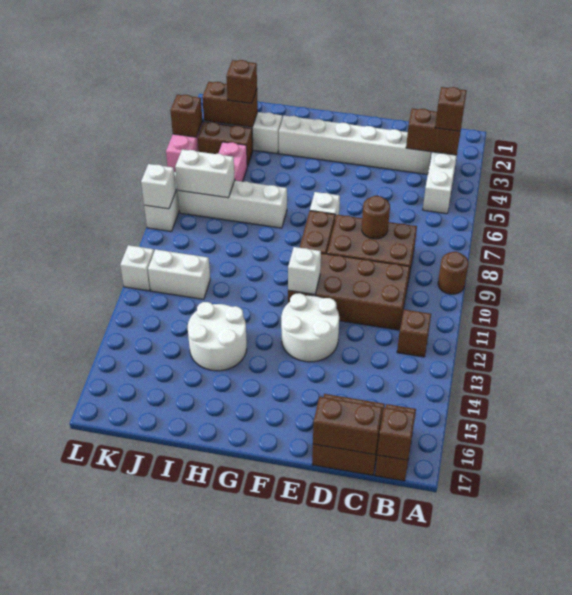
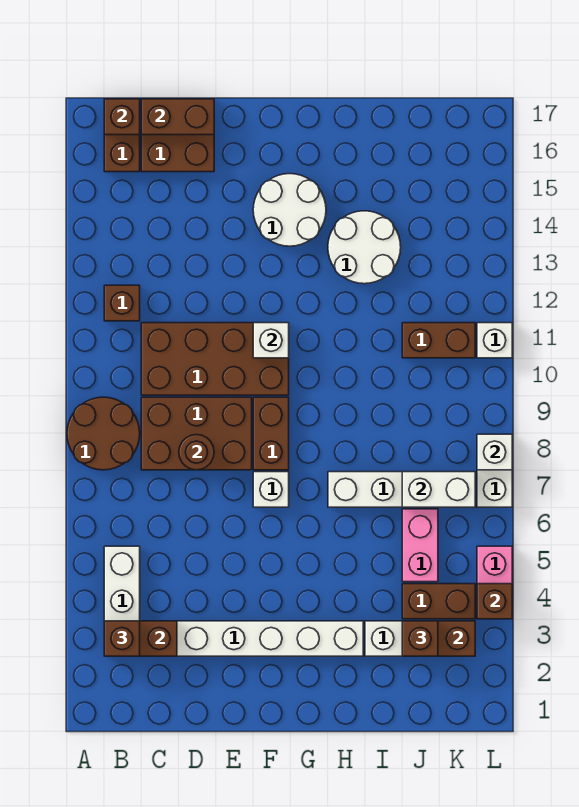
brown round brick A9 level 1 -> brown round brick A8:B9 level 1
white round brick E12:F13 level 1 -> white round brick F14:G15 level 1
white brick J11:K11 level 1 -> brown brick J11:K11 level 1

